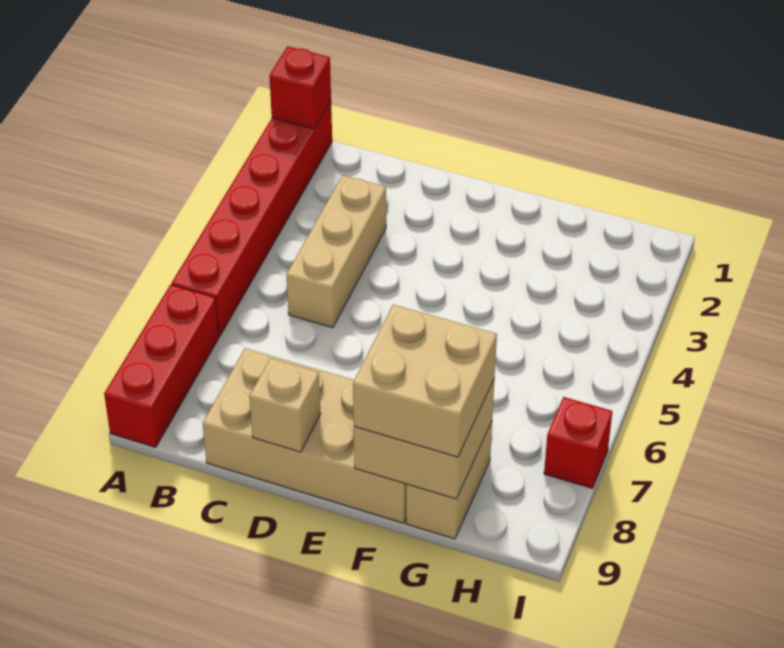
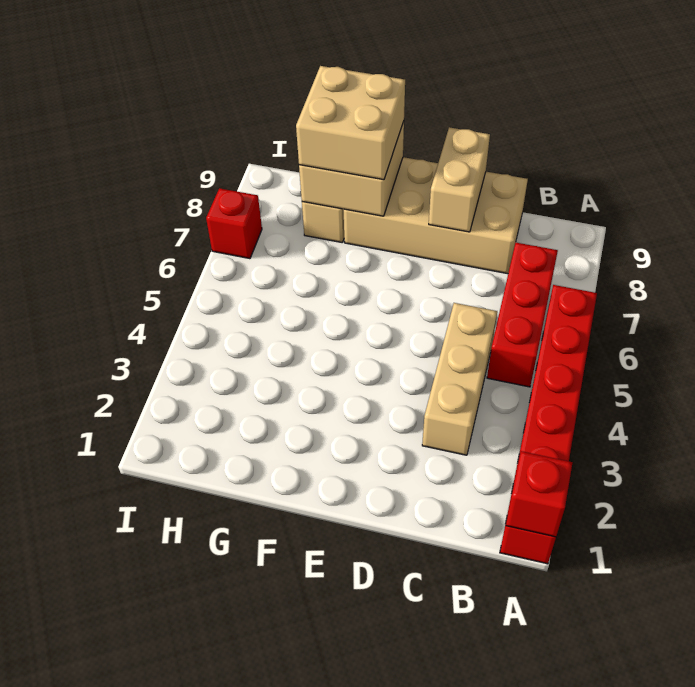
red brick A7:A9 level 1 -> red brick B5:B7 level 1
tan brick D9 level 2 -> tan brick D8:D9 level 2

